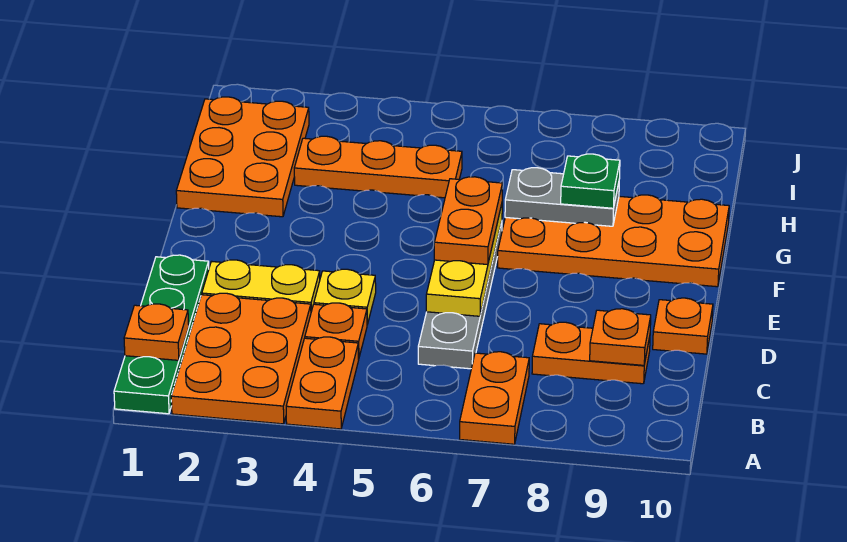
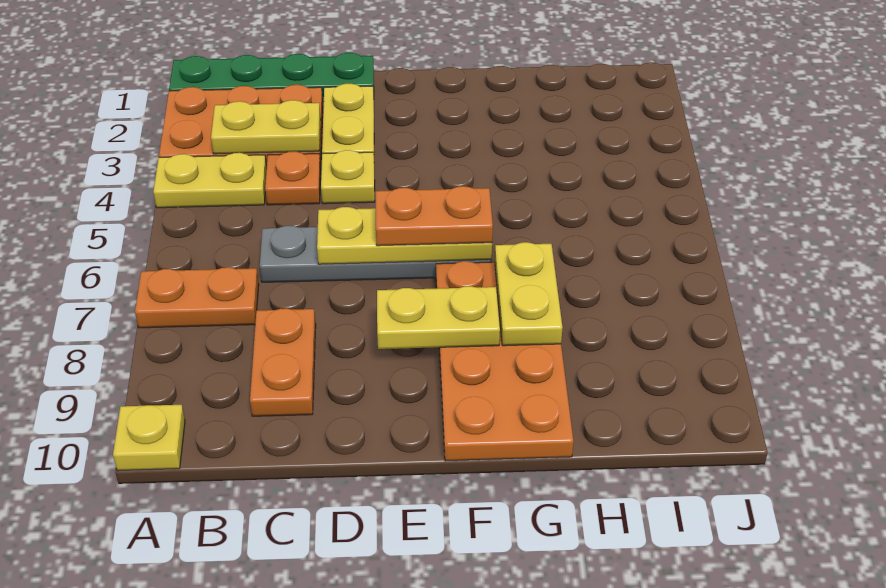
orange plate A4:B4 level 1 -> yellow plate A4:B4 level 1
none -> yellow plate A10 level 1
orange plate B1 level 2 -> none
none -> yellow plate B3:C3 level 2
orange plate C9 level 2 -> none
orange plate D10 level 1 -> none
none -> yellow plate E8:F8 level 2
orange plate G1:I2 level 1 -> none
grey plate G7:G8 level 2 -> yellow plate G7:G8 level 2
green plate G8 level 3 -> none
orange plate H3:H5 level 1 -> none

